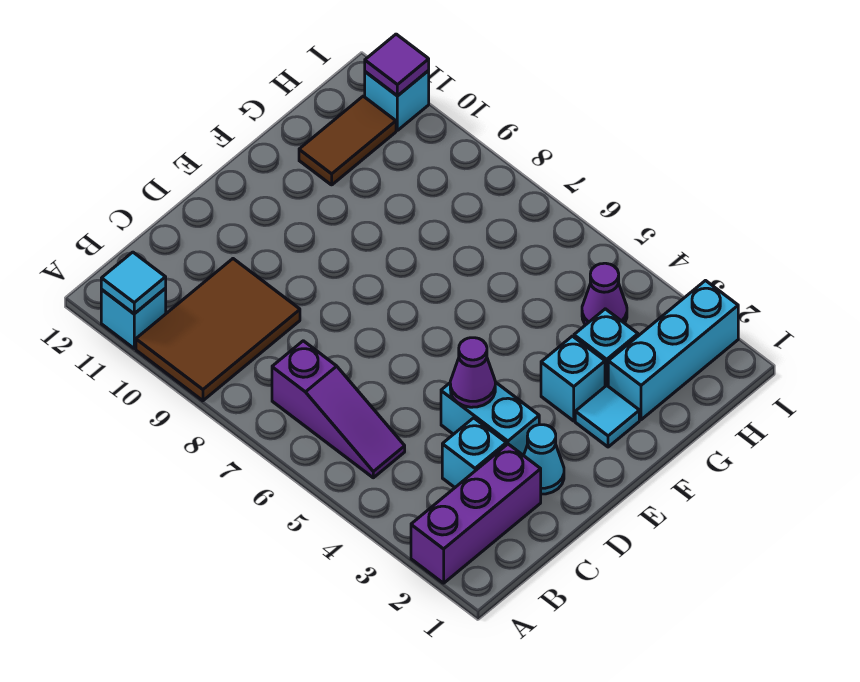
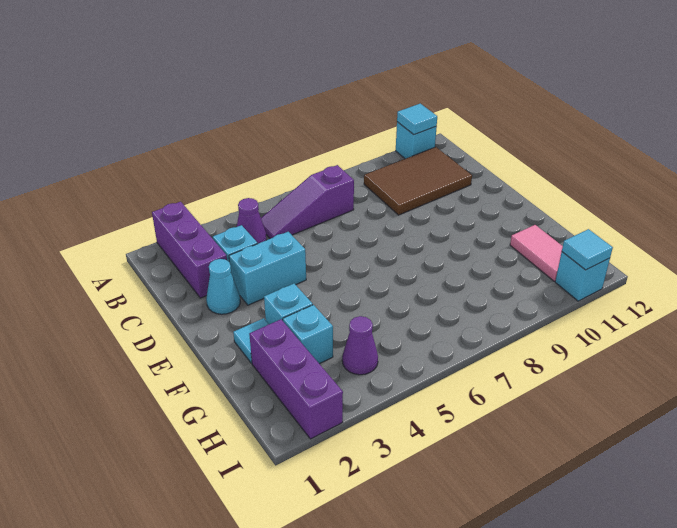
brown tile A9:C10 level 1 -> brown tile B9:C11 level 1
purple cone D4 level 2 -> purple cone B4 level 1
cyan brick G2:I2 level 1 -> purple brick G2:I2 level 1
brown tile G11:H11 level 1 -> pink tile G11:H11 level 1
purple tile I11 level 2 -> cyan tile I11 level 2

